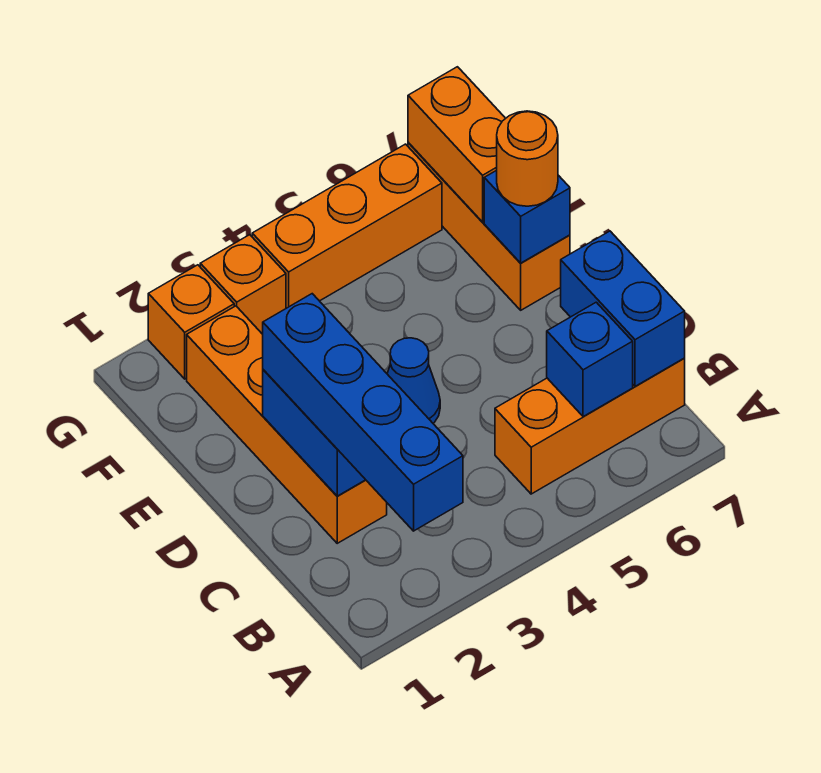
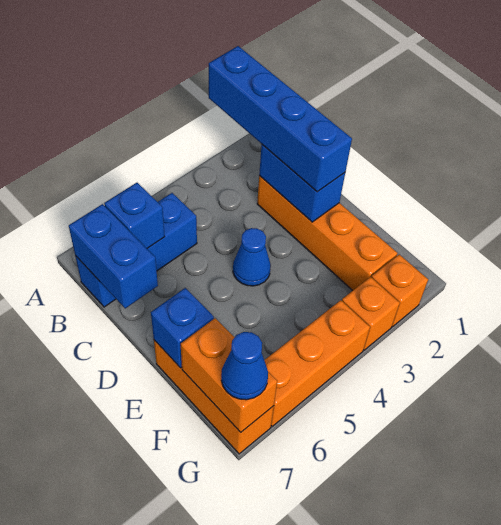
orange brick B5:B7 level 1 -> blue brick B5:B7 level 1
orange round brick E7 level 3 -> none
none -> blue cone G7 level 3

